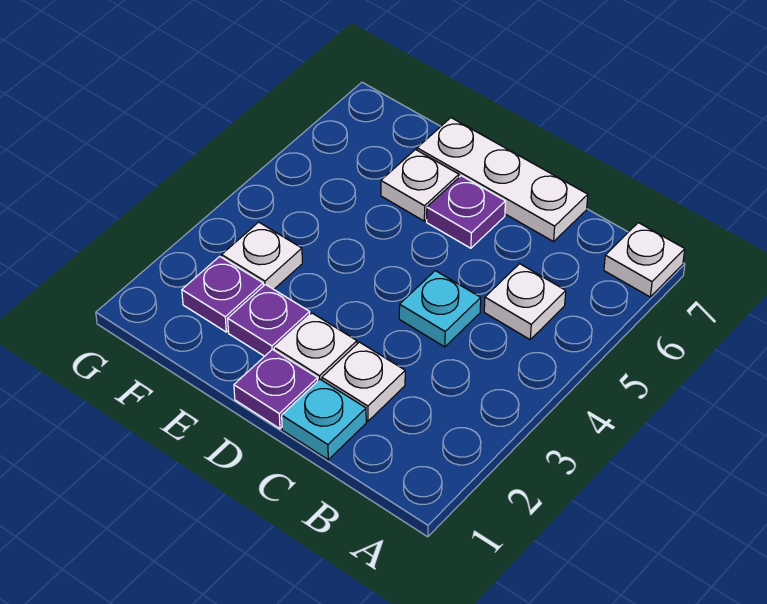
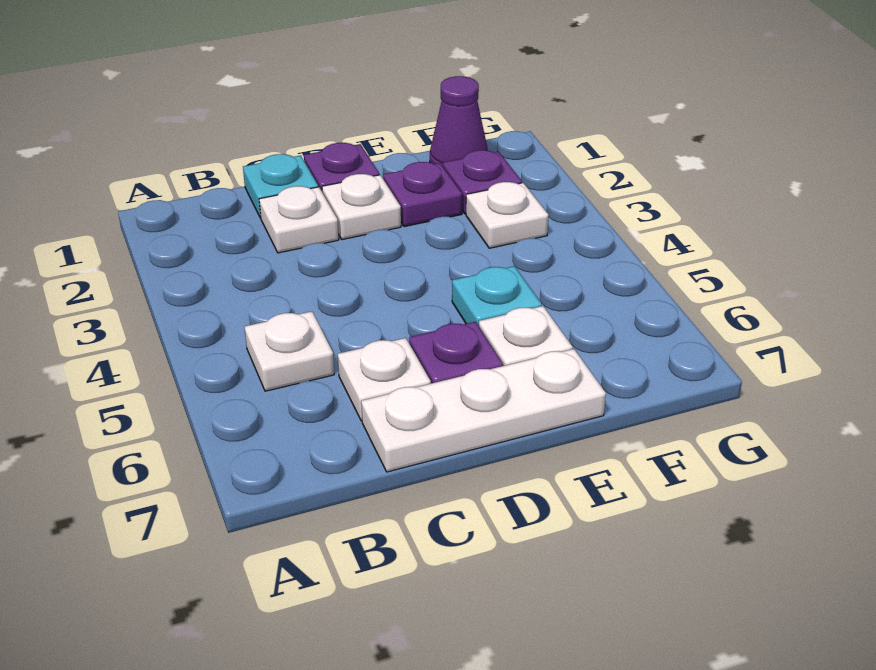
white plate A7 level 1 -> white plate C6 level 1
cyan plate C4 level 1 -> cyan plate E5 level 1
none -> purple cone F1 level 1

